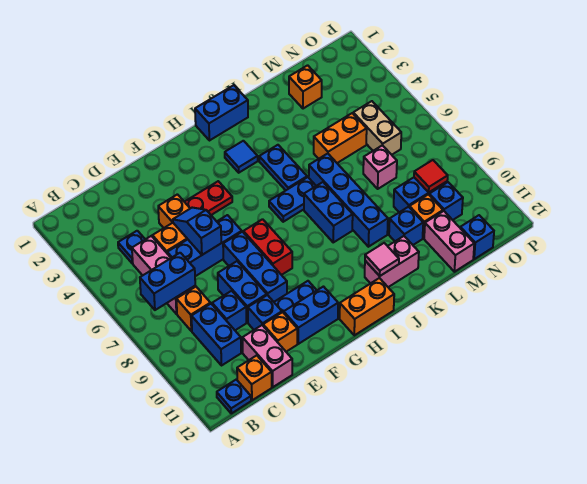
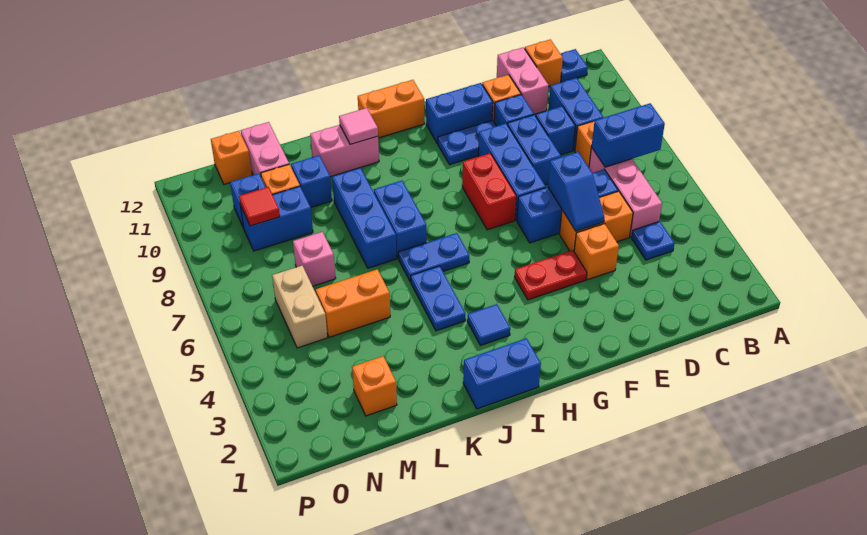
blue brick K6:K9 level 1 -> blue brick K7:K9 level 1
blue brick N12 level 1 -> orange brick N12 level 1

